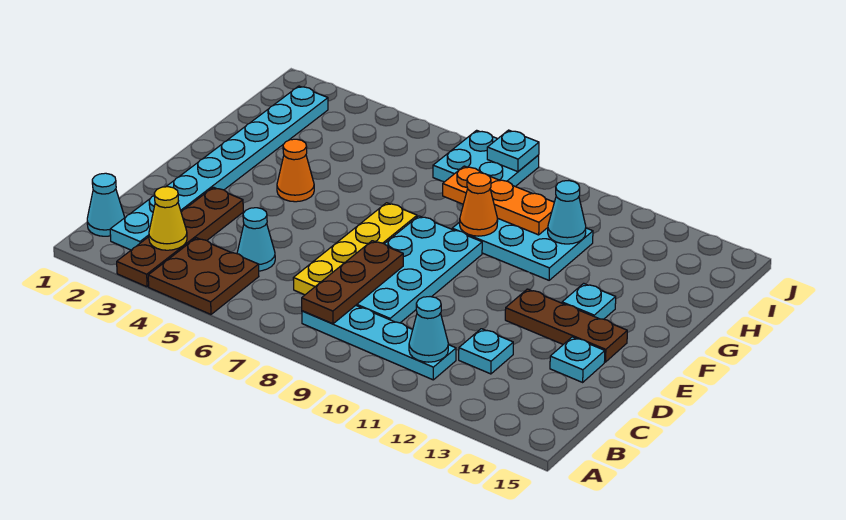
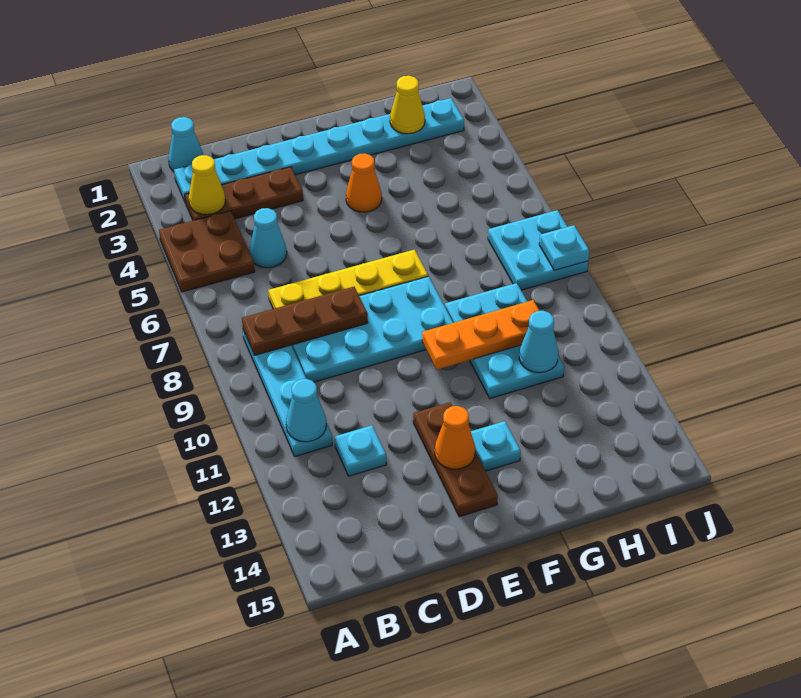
brown plate A3:D3 level 1 -> brown plate B3:D3 level 1
cyan plate D14 level 1 -> none
orange cone G9 level 2 -> orange cone E13 level 2
none -> yellow cone H2 level 2
orange plate H8:H10 level 2 -> orange plate F10:H10 level 2

